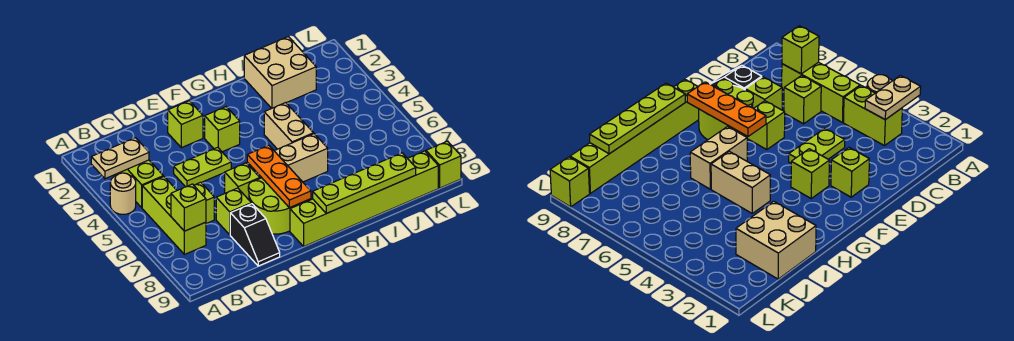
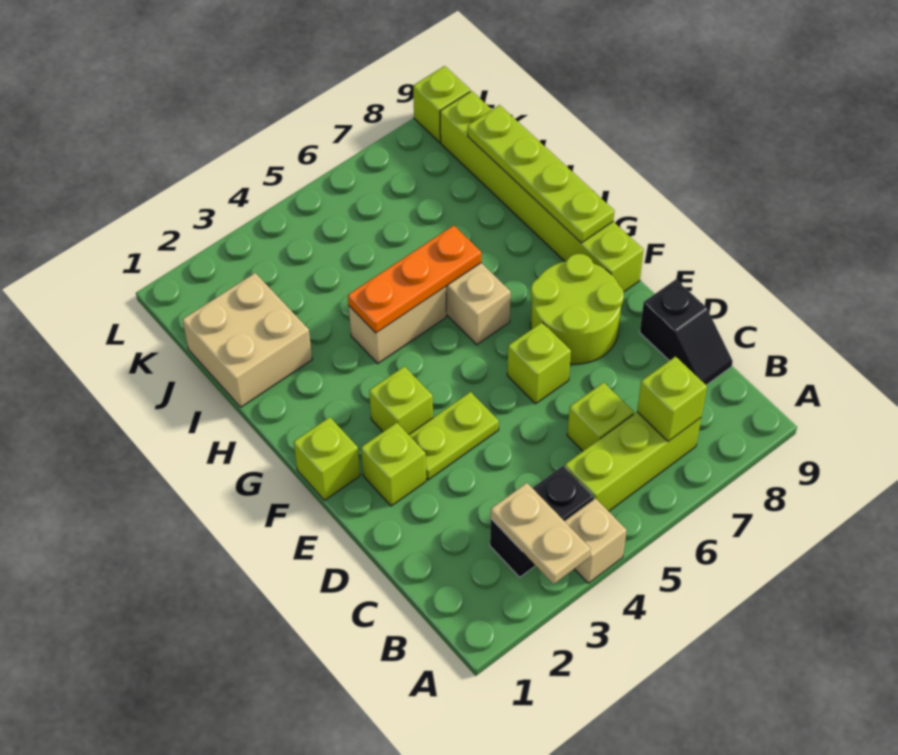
tan round brick A4 level 1 -> tan brick A4 level 1
lime brick B3:B4 level 1 -> black brick B3:B4 level 1
lime plate D4:E4 level 1 -> lime plate E3:E4 level 1
lime brick D7 level 1 -> lime brick F1 level 1
black slope D8:D9 level 1 top 8 -> black slope C9:D9 level 1 top D
orange plate F6:F8 level 2 -> orange plate H4:H6 level 2

